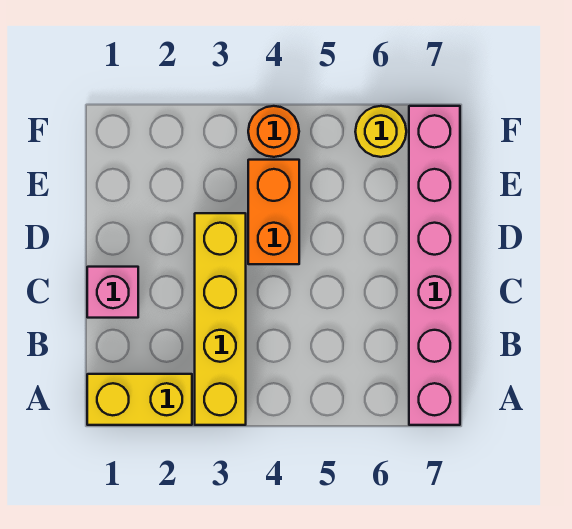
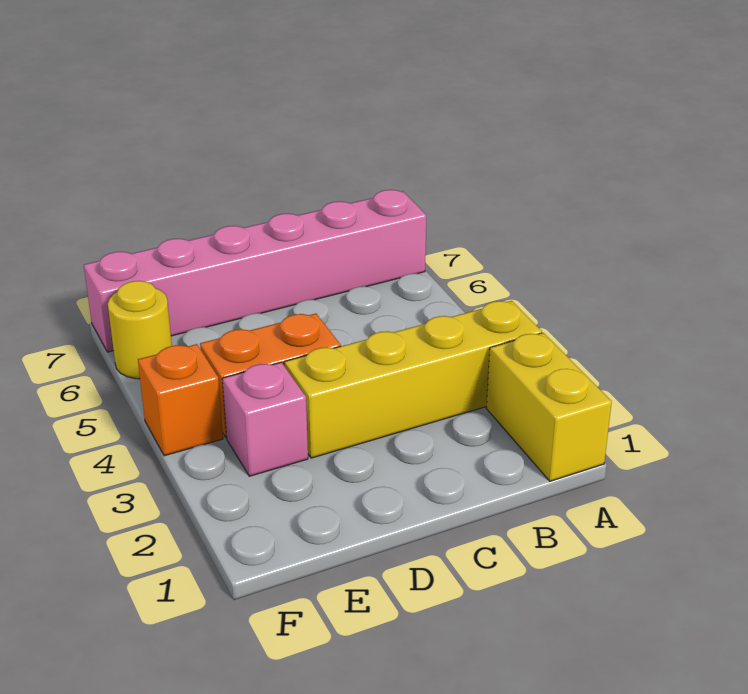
pink brick C1 level 1 -> pink brick E3 level 1
orange round brick F4 level 1 -> orange brick F4 level 1

